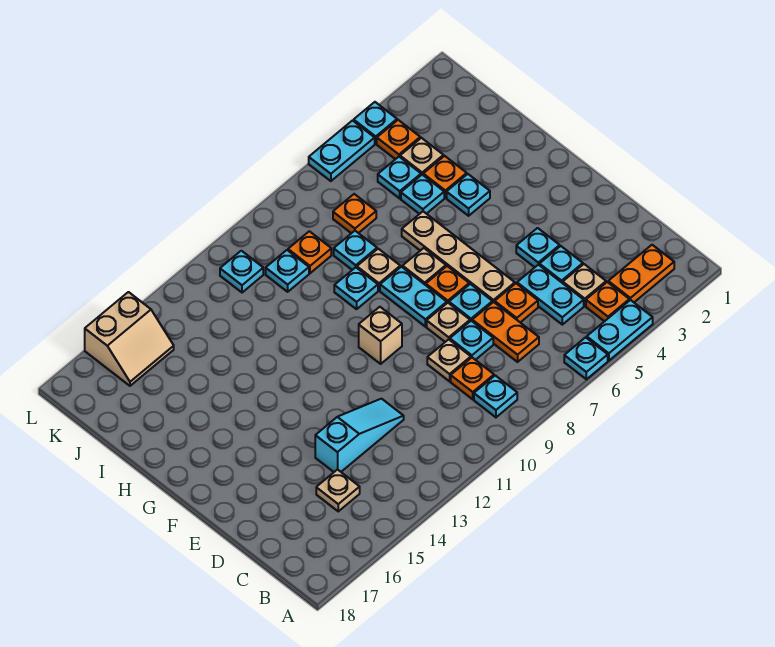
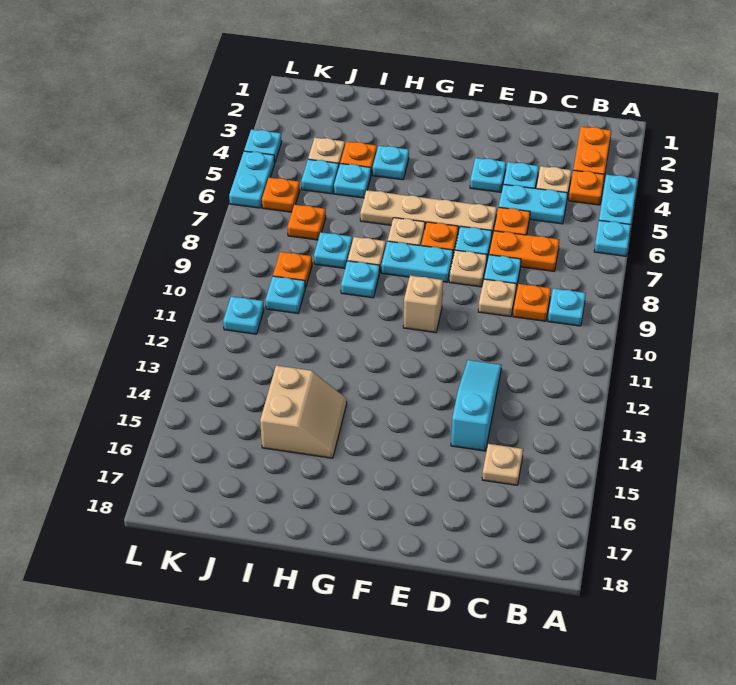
orange plate K4 level 1 -> orange plate K6 level 1
tan slope K15:L16 level 1 top L -> tan slope H14:I15 level 1 top I

